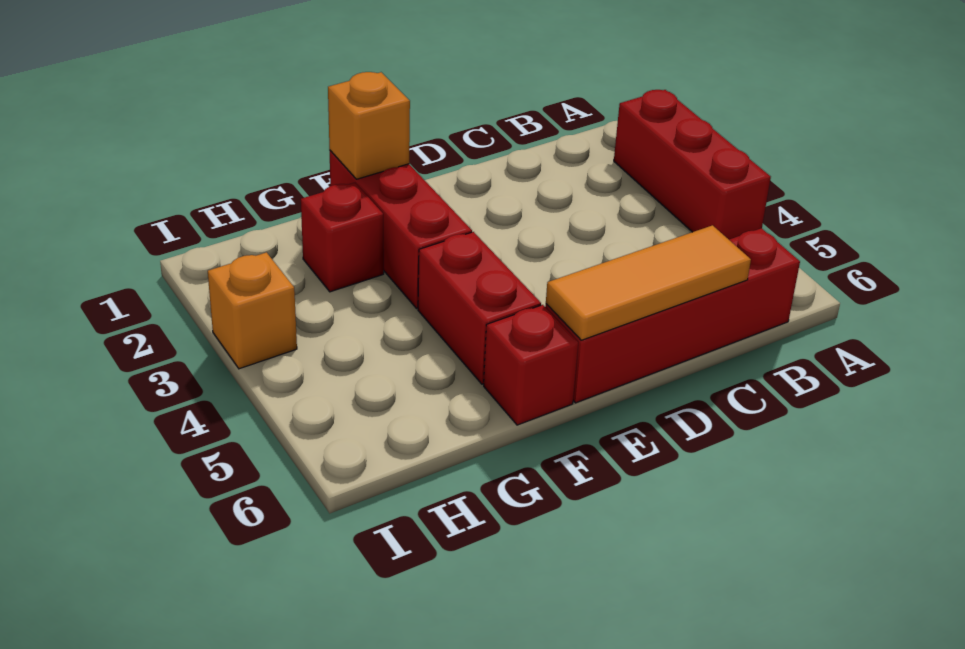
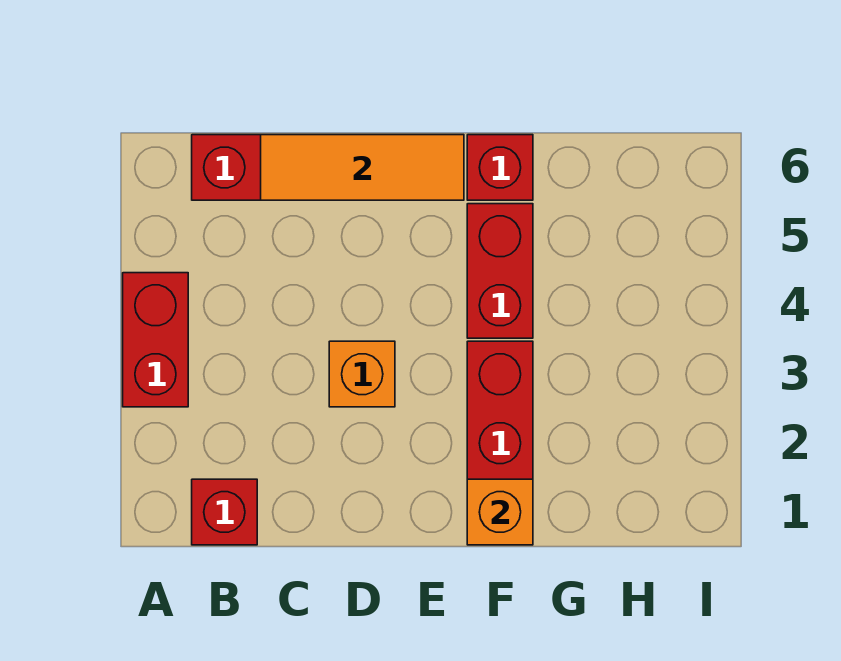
red brick A2:A4 level 1 -> red brick A3:A4 level 1
red brick G2 level 1 -> red brick B1 level 1
orange brick I3 level 1 -> orange brick D3 level 1

